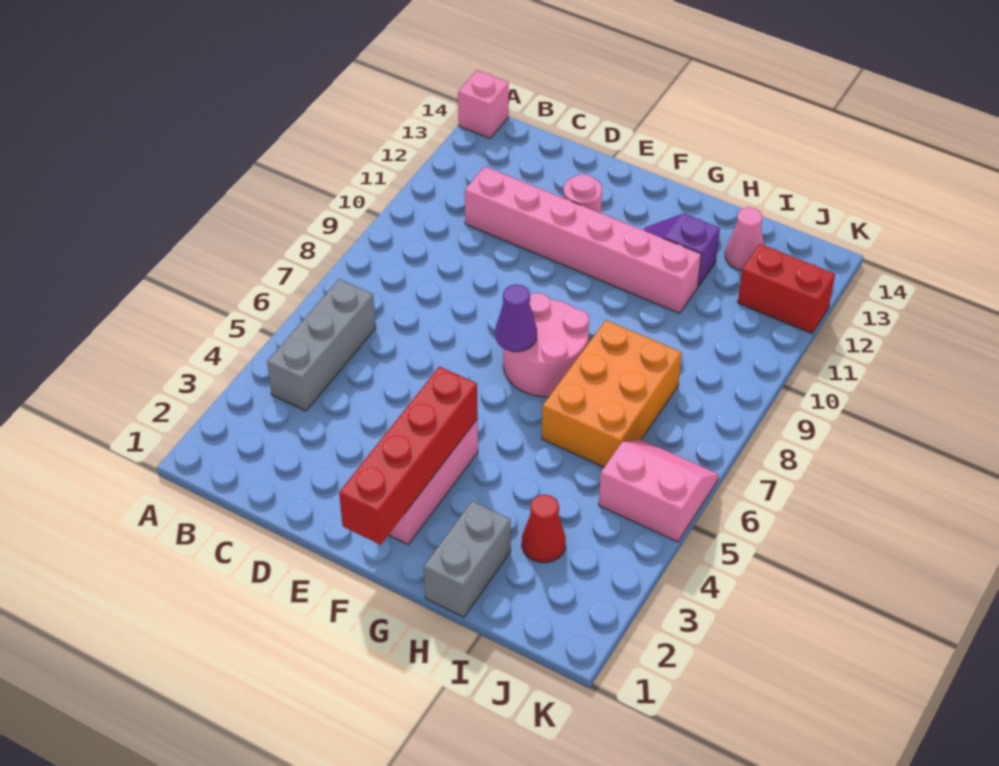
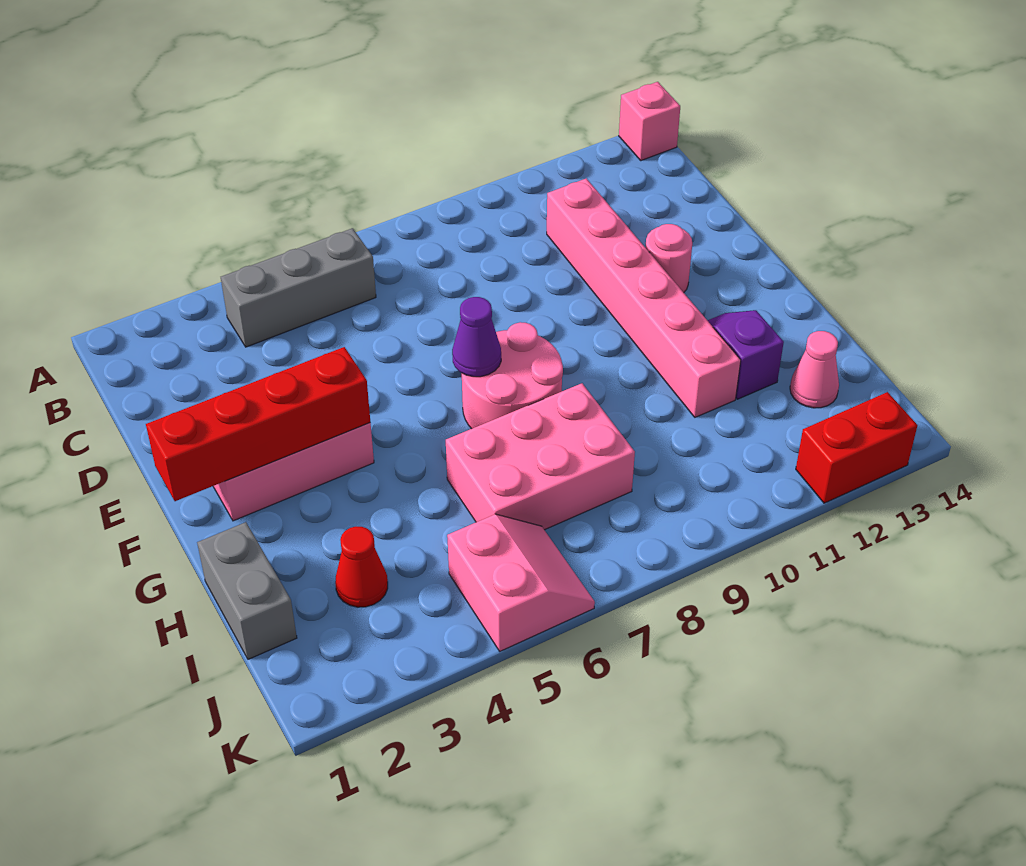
grey brick H1:H2 level 1 -> grey brick H1:I1 level 1
orange brick H6:I8 level 1 -> pink brick H6:I8 level 1
red brick J12:K12 level 1 -> red brick K12:K13 level 1

